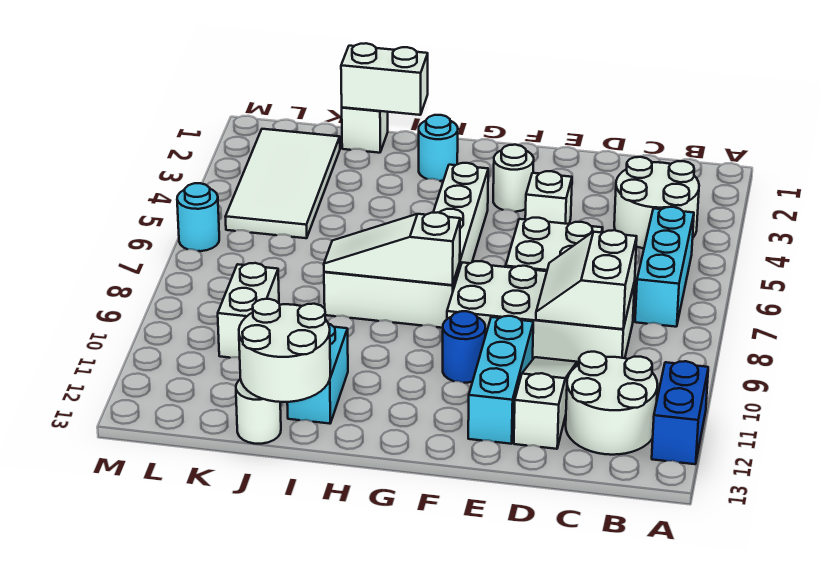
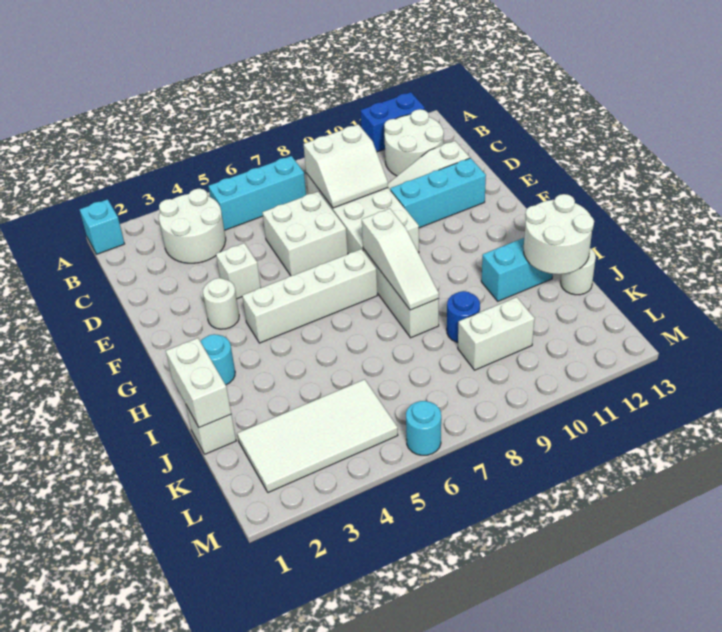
none -> cyan brick A1 level 1
blue round brick F10 level 1 -> blue round brick J9 level 1

